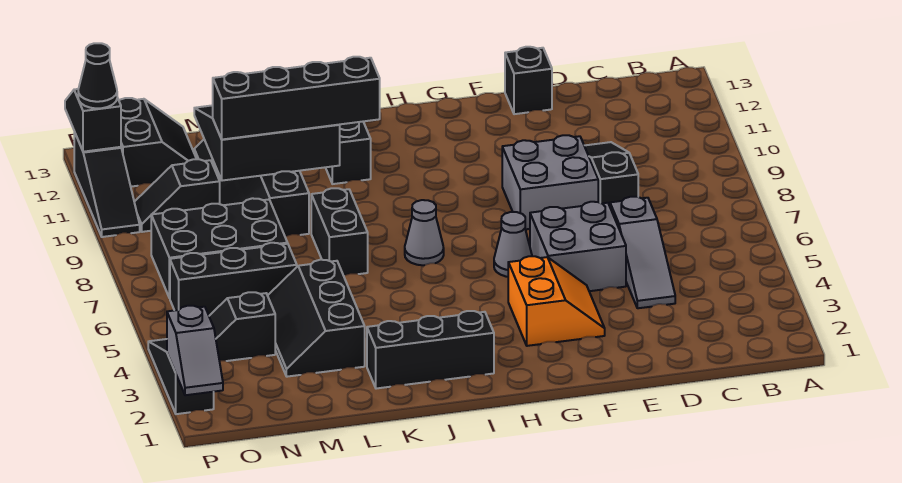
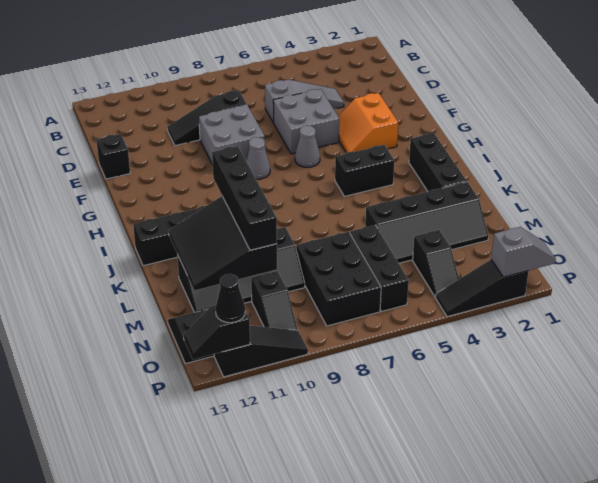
orange slope F3:G4 level 1 top G -> orange slope F3:G4 level 1 top 3
grey cone I7 level 1 -> grey cone G8 level 1
black brick K7:K8 level 1 -> black brick I4:I5 level 1
black slope L3:M5 level 1 top L -> black slope L2:M5 level 1 top L

